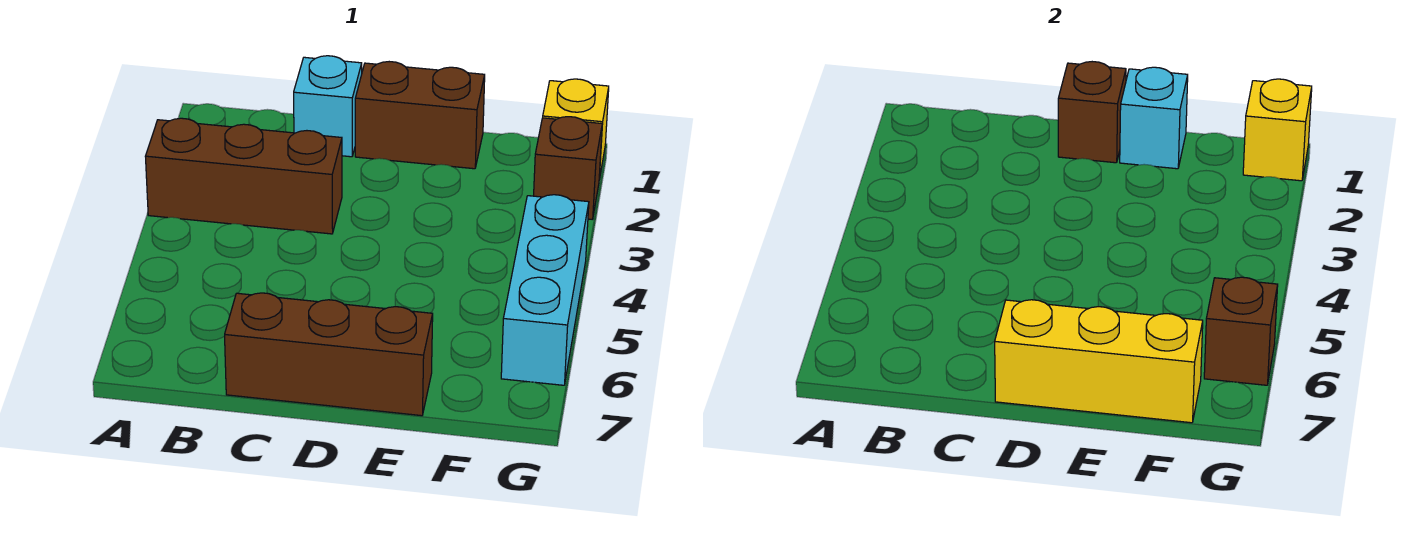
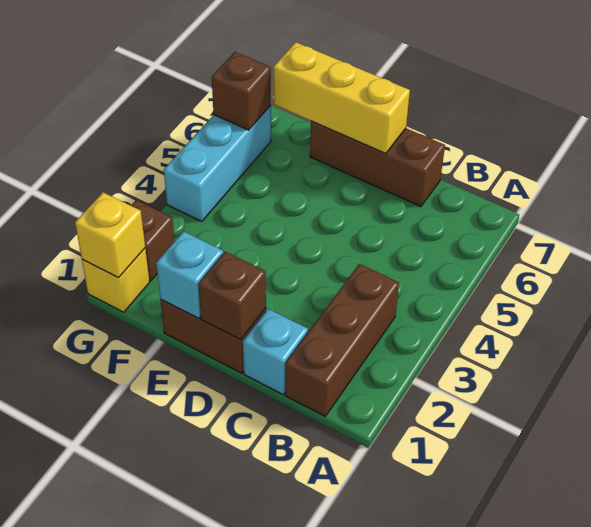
brown brick A3:C3 level 1 -> brown brick B1:B3 level 1

